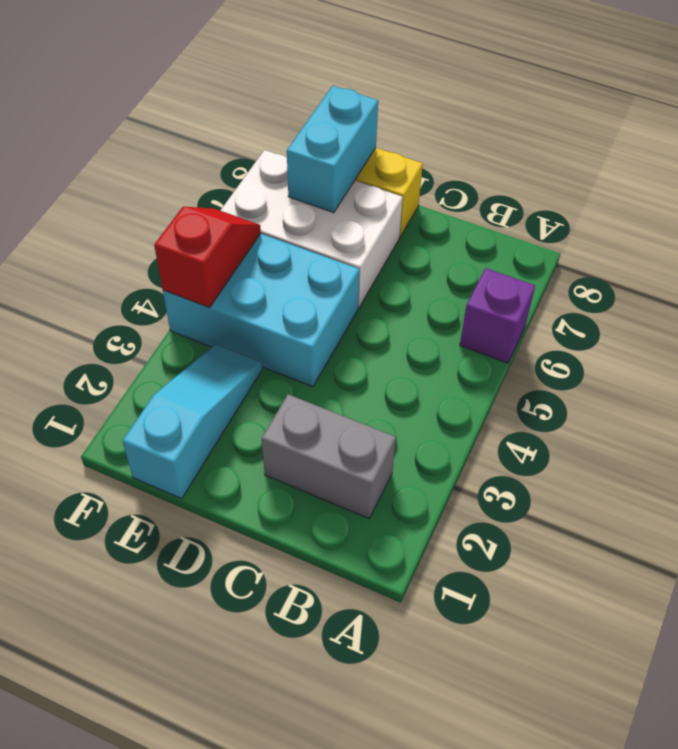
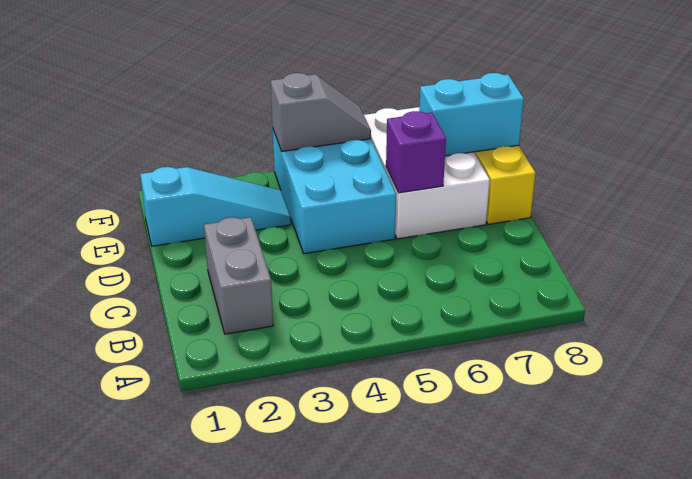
purple brick A6 level 1 -> purple brick D6 level 2
red slope F4:F5 level 2 top 4 -> grey slope F4:F5 level 2 top 4

